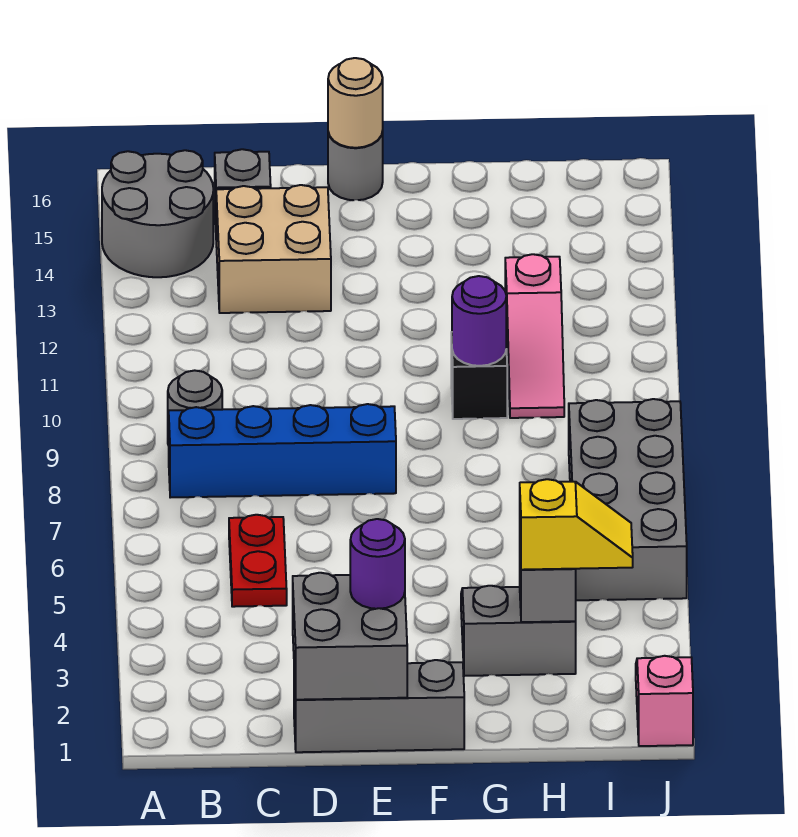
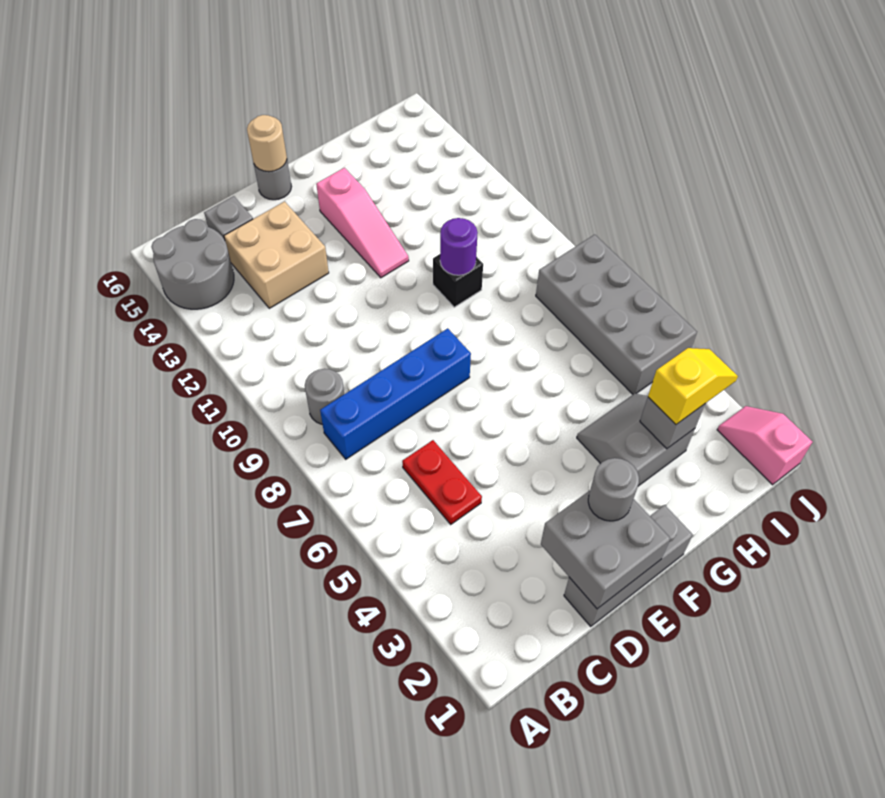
purple round brick E2 level 3 -> grey round brick E2 level 3
pink slope H10:H12 level 1 top 12 -> pink slope F12:F14 level 1 top 14

